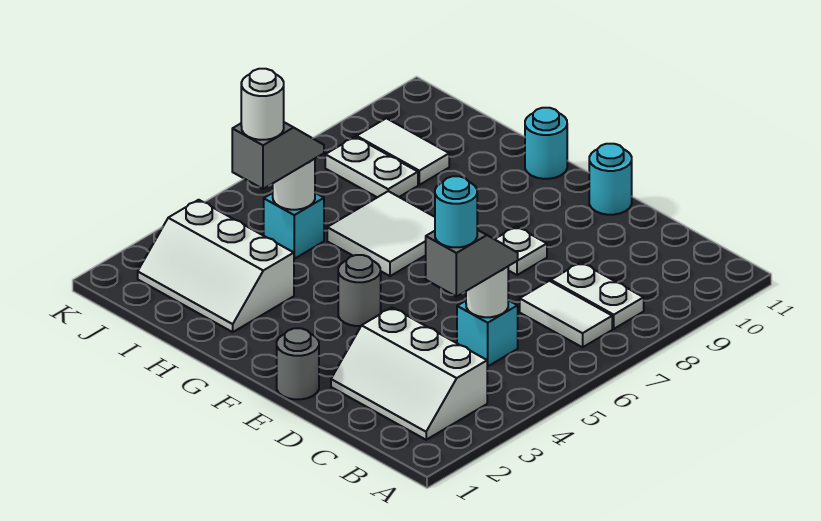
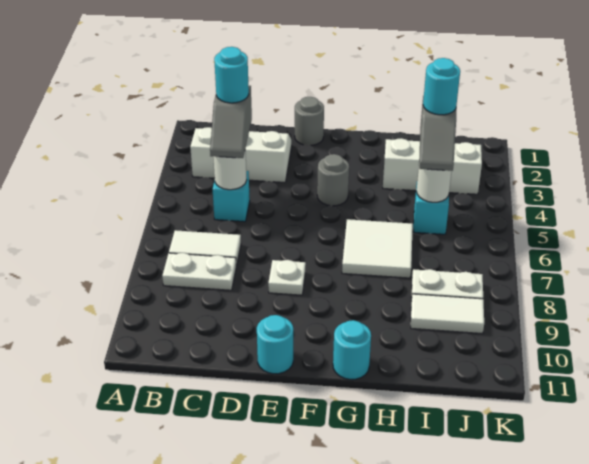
white round brick I4 level 4 -> cyan round brick I4 level 4

